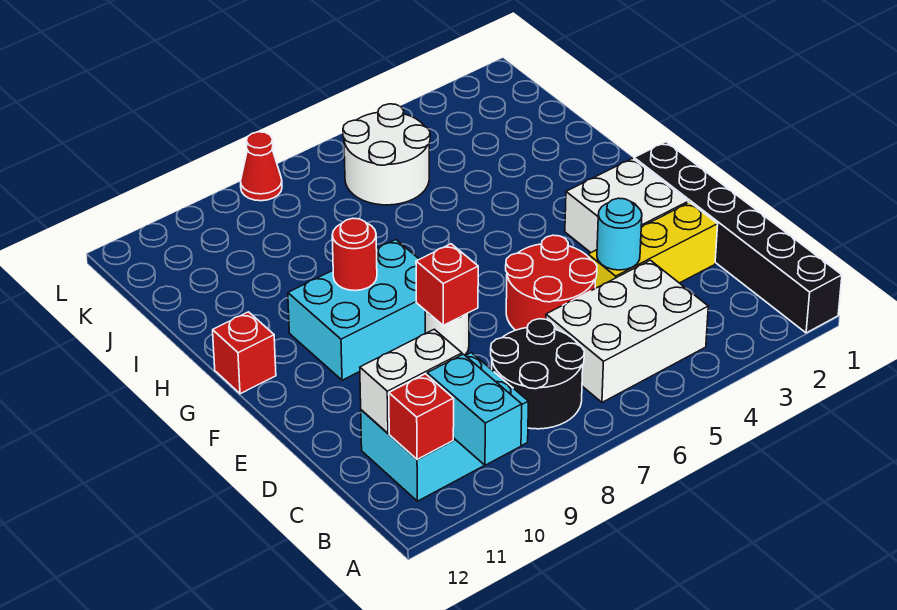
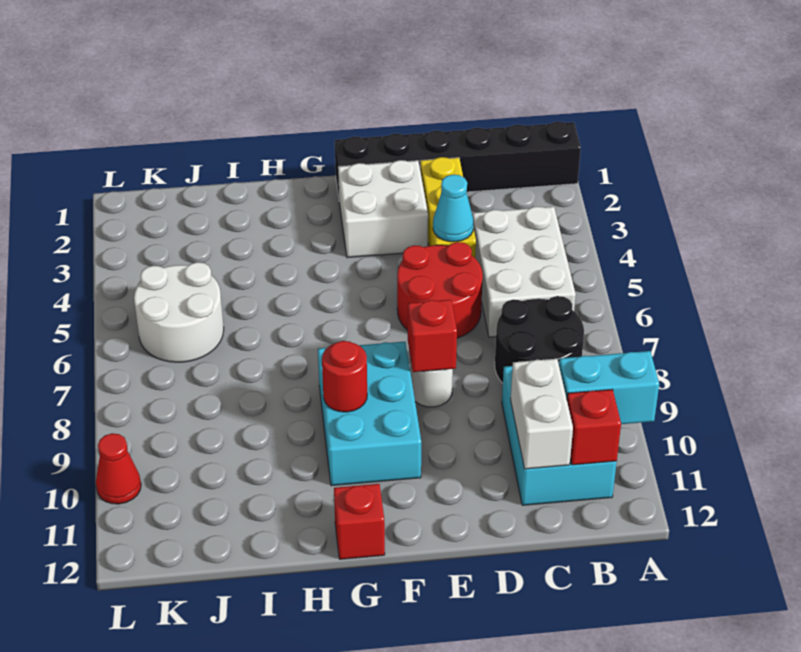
cyan round brick D4 level 2 -> cyan cone D4 level 2
red cone L8 level 1 -> red cone L10 level 1

